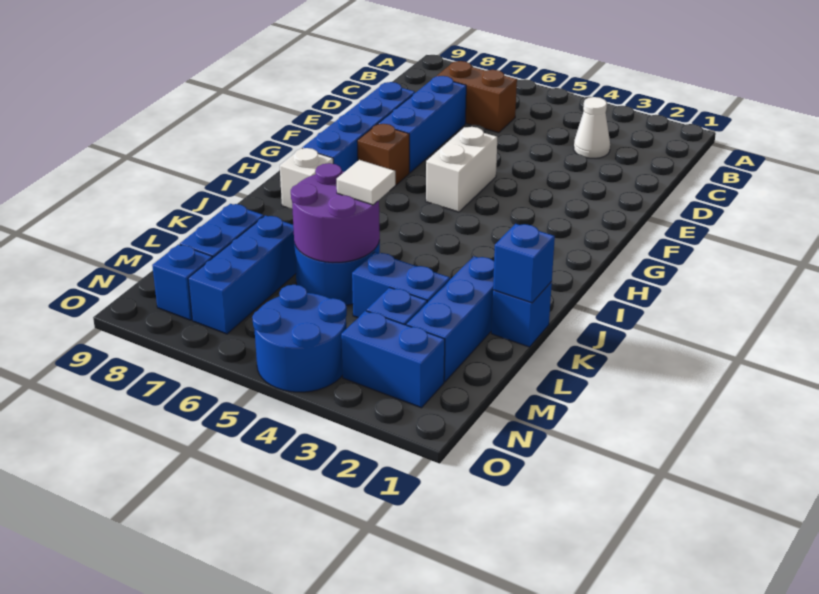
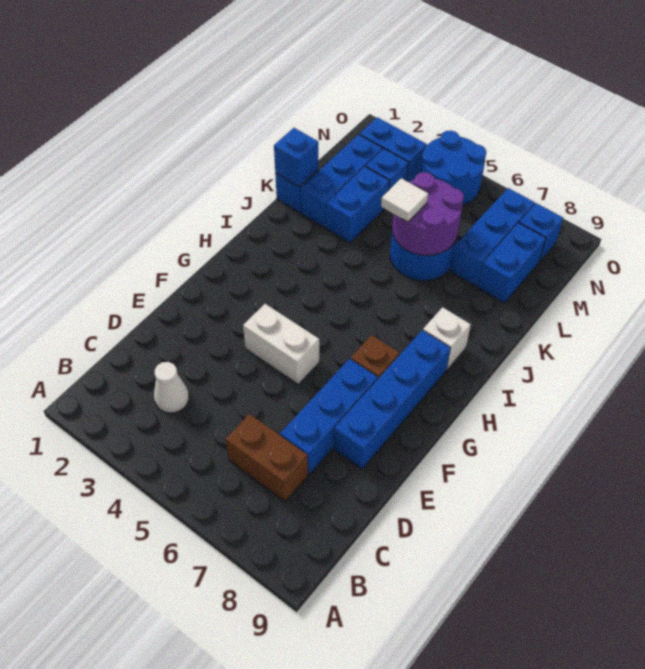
white brick F5:G5 level 1 -> white brick F4:F5 level 1
blue brick L3:L4 level 1 -> blue brick K3:L3 level 1

